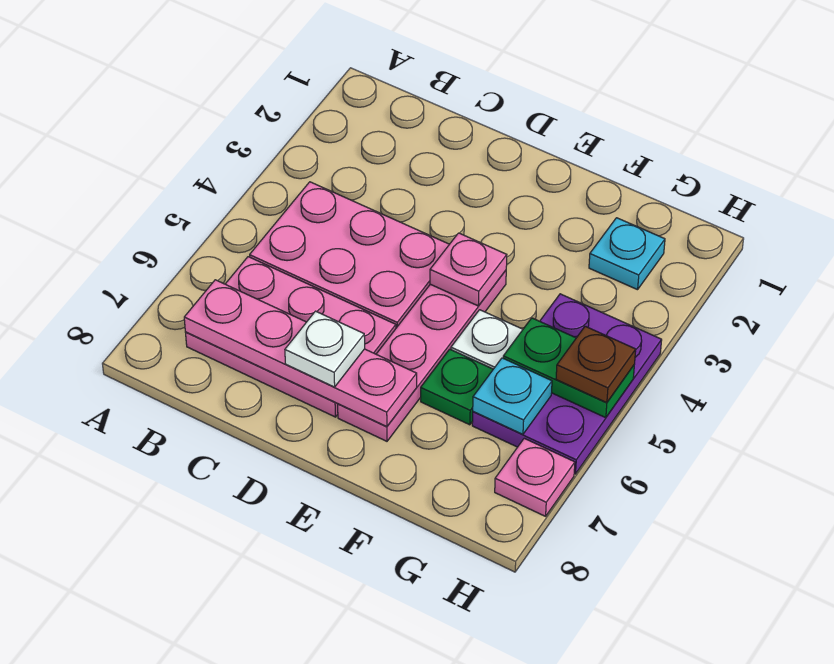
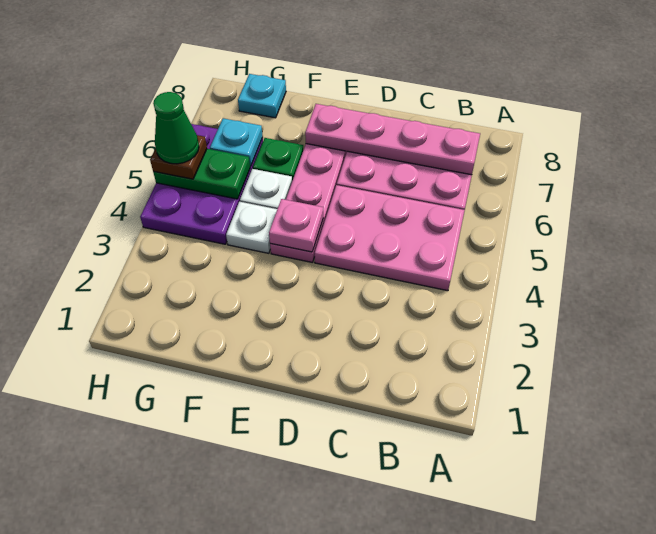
white plate D7 level 3 -> white plate F4 level 1
cyan plate G2 level 1 -> cyan plate G8 level 1
none -> green cone H5 level 4
pink plate H7 level 1 -> none

